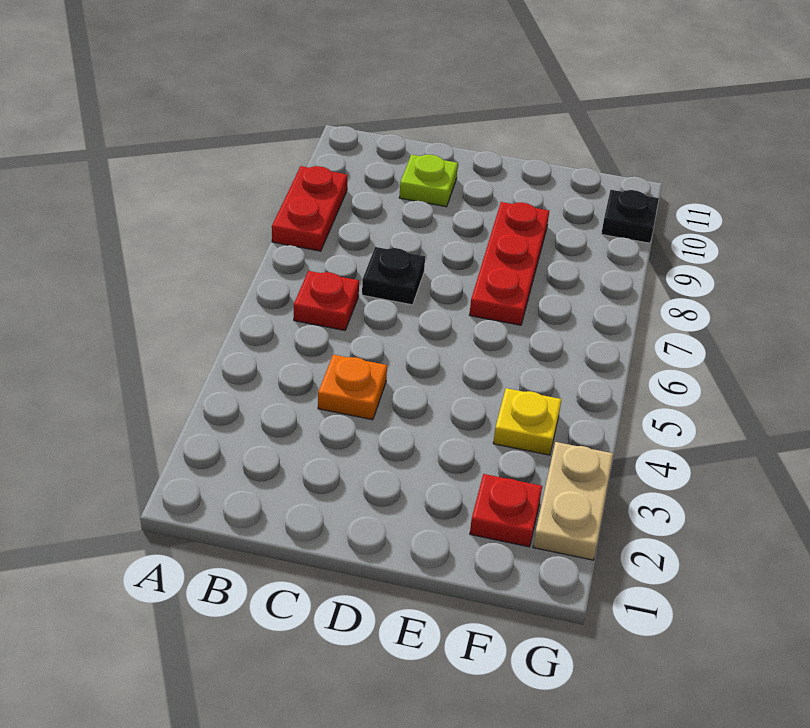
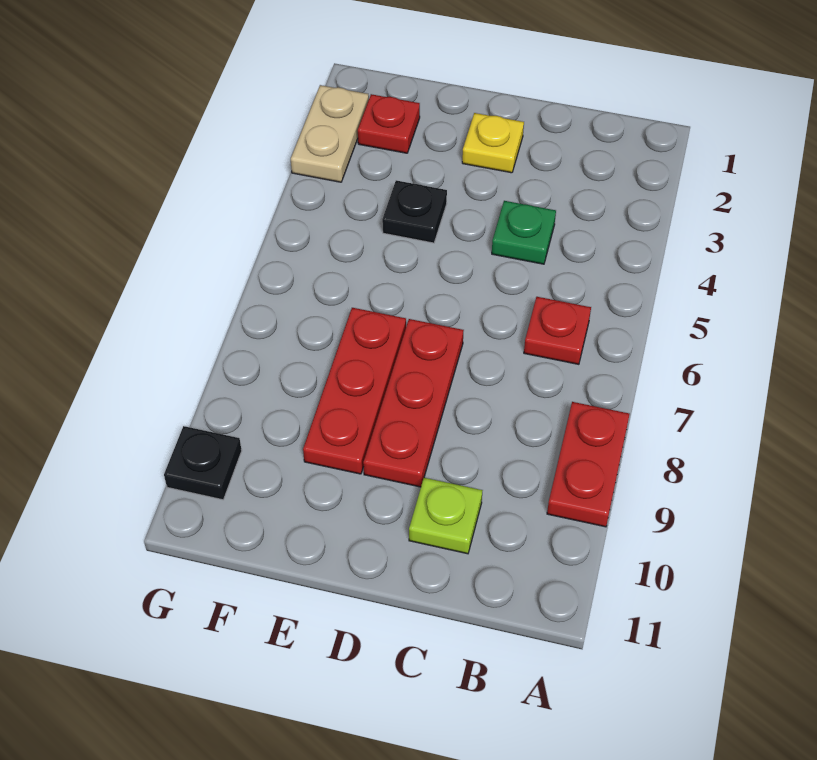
orange plate C4 level 1 -> green plate C4 level 1
black plate C7 level 1 -> black plate E4 level 1
none -> red plate D7:D9 level 1
yellow plate F4 level 1 -> yellow plate D2 level 1

